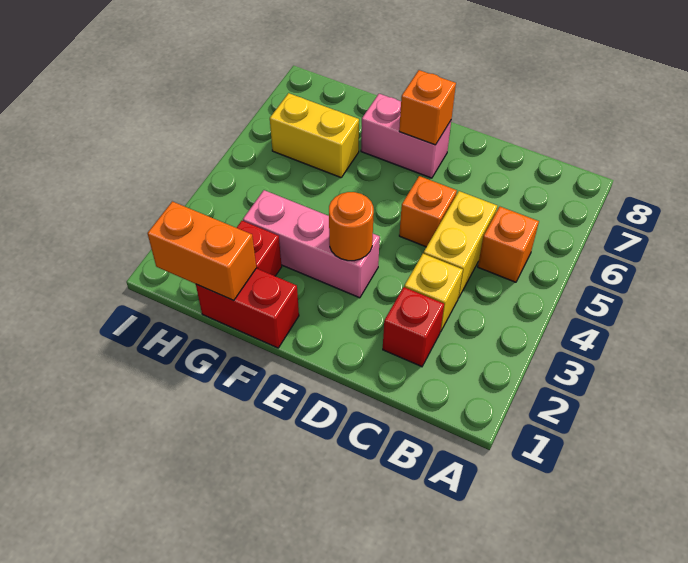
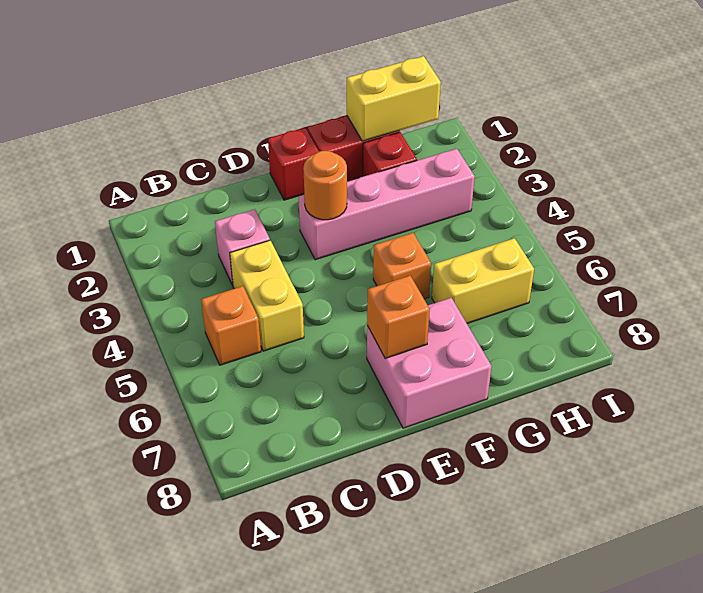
red brick C2 level 1 -> red brick E1 level 1
yellow brick C3 level 1 -> pink brick C3 level 1
orange brick D5 level 1 -> orange brick F5 level 1
pink brick E3:G3 level 1 -> pink brick E3:H3 level 1
pink brick E7:F7 level 1 -> pink brick E7:F8 level 1
orange brick G1:H1 level 2 -> yellow brick G1:H1 level 2

